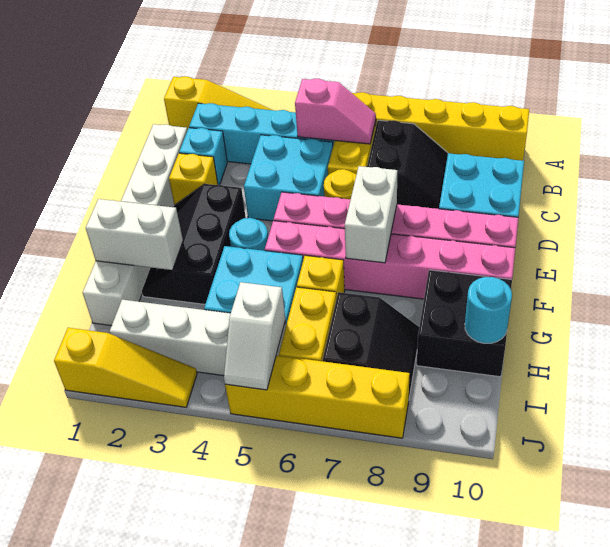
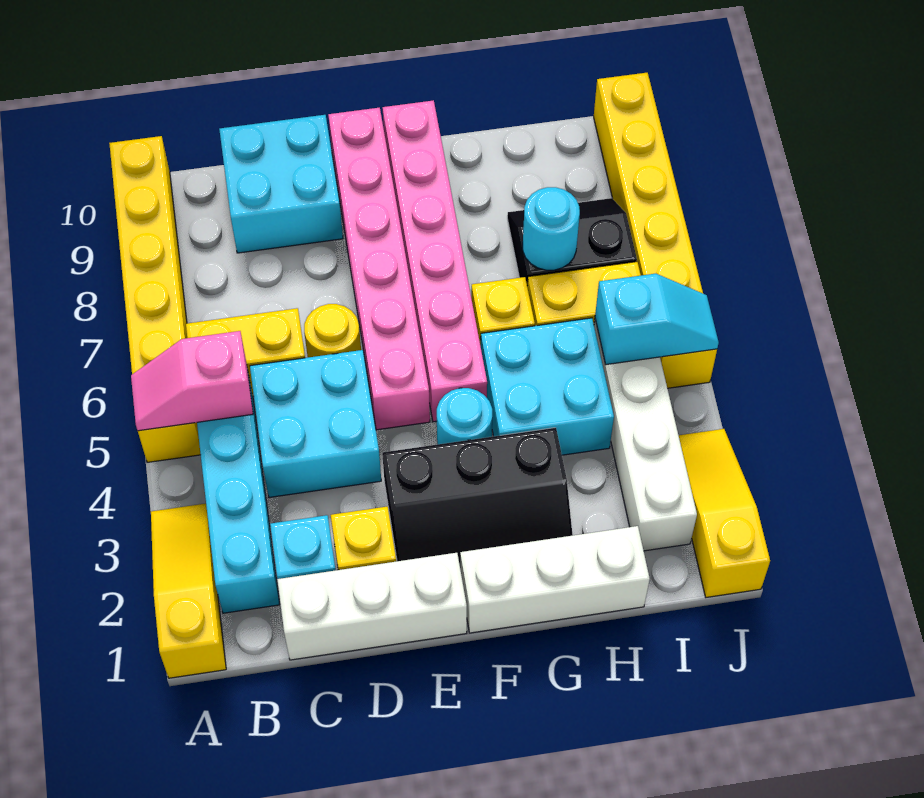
pink slope B5:B6 level 2 top 5 -> pink slope A5:B5 level 2 top B
black slope B7:C8 level 1 top 7 -> none
white brick E7:F7 level 2 -> none
white brick G1:G2 level 2 -> none
black brick G9:H10 level 1 -> none
cyan round brick H10 level 2 -> cyan round brick H7 level 2
white slope I5:J5 level 2 top I -> cyan slope I5:J5 level 2 top I
yellow brick J5:J8 level 1 -> yellow brick J5:J10 level 1

